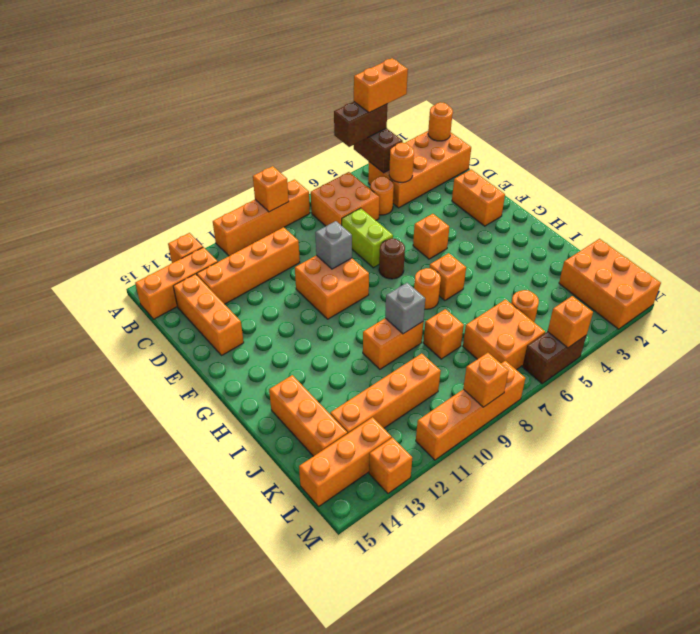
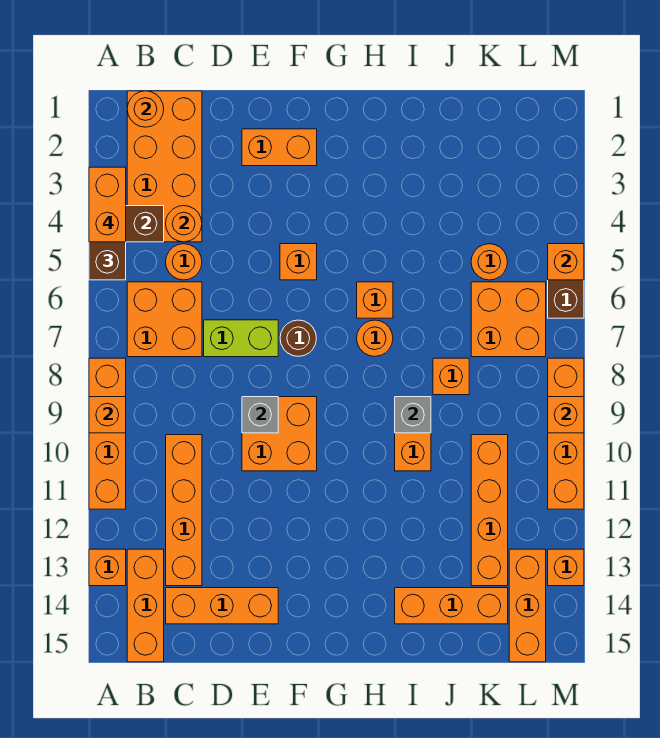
orange brick K1:M2 level 1 -> none

